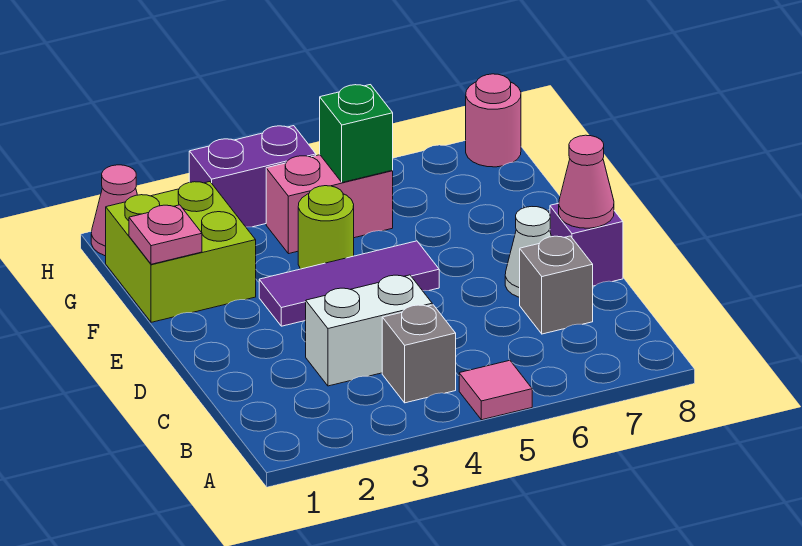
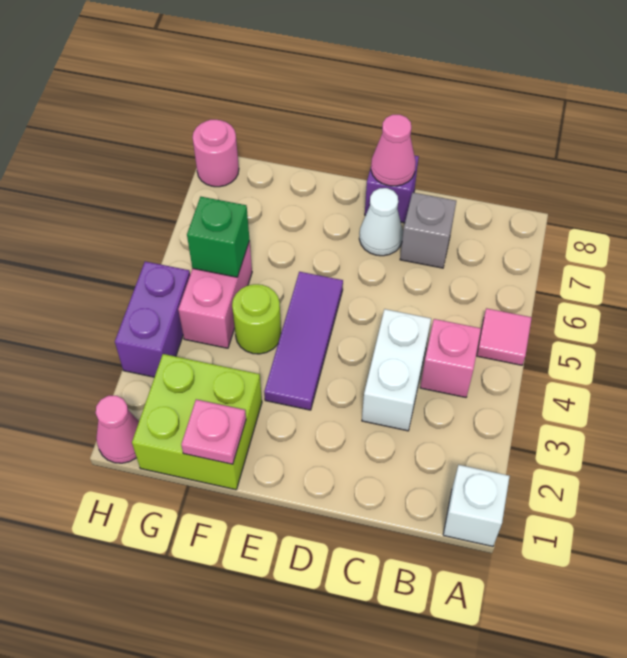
none -> white brick A1 level 1
grey brick B4 level 1 -> pink brick B4 level 1

